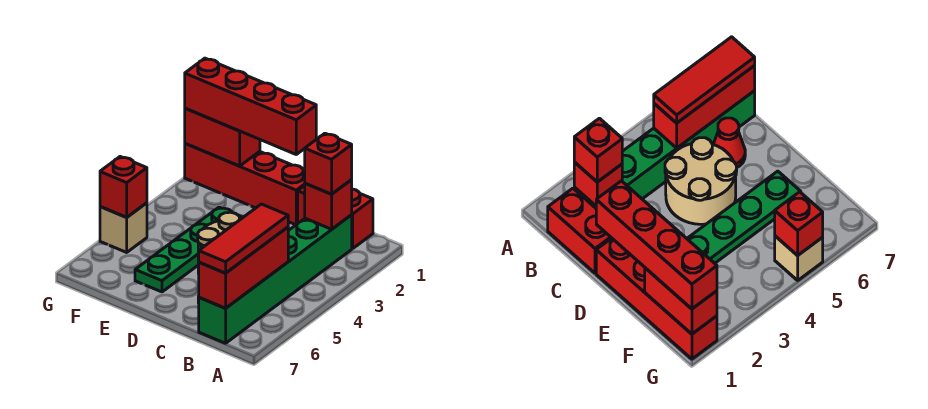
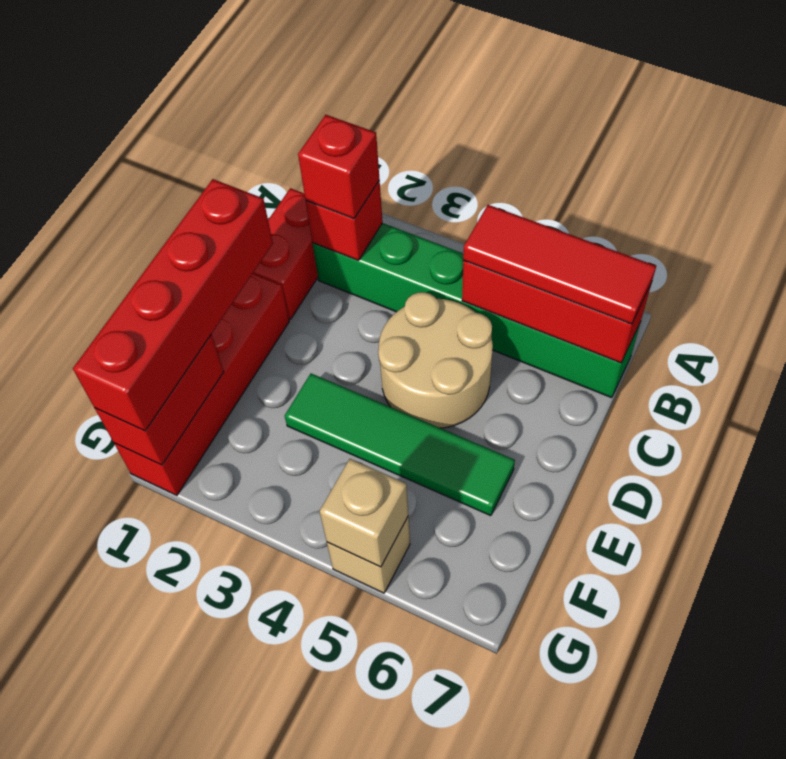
red cone C6 level 1 -> none
green plate E3:E6 level 1 -> green tile E3:E6 level 1
red brick G5 level 2 -> tan brick G5 level 2

